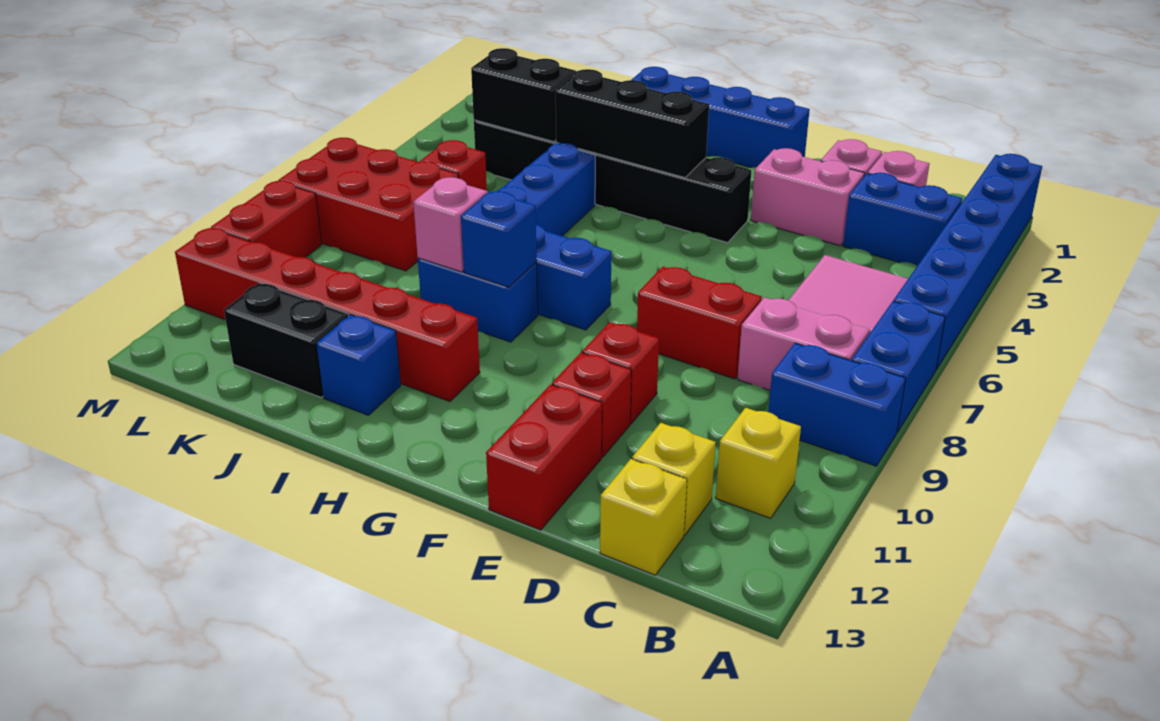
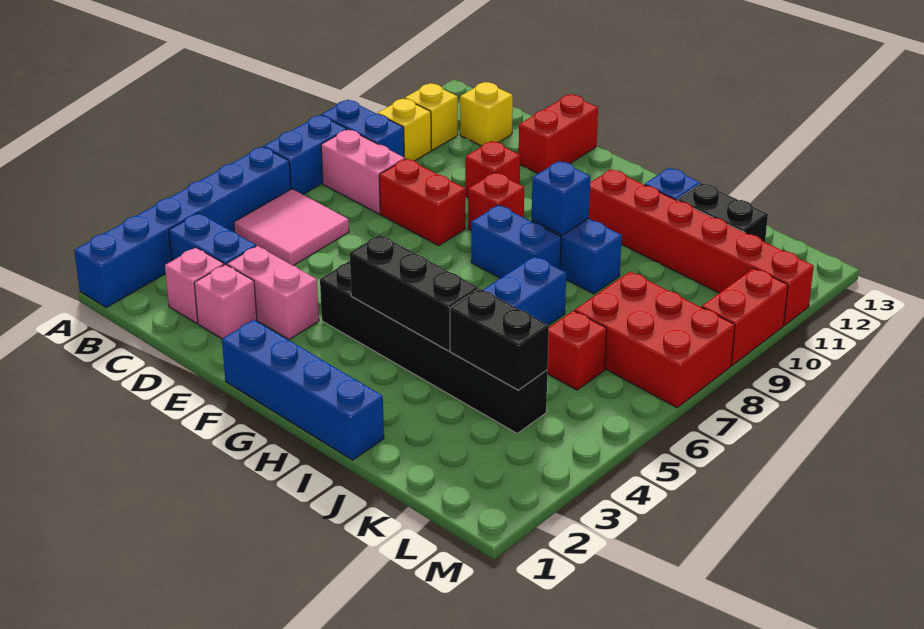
yellow brick C13 level 1 -> yellow brick B10 level 1
red brick E11 level 1 -> red brick F9 level 1
pink brick I9 level 2 -> none

